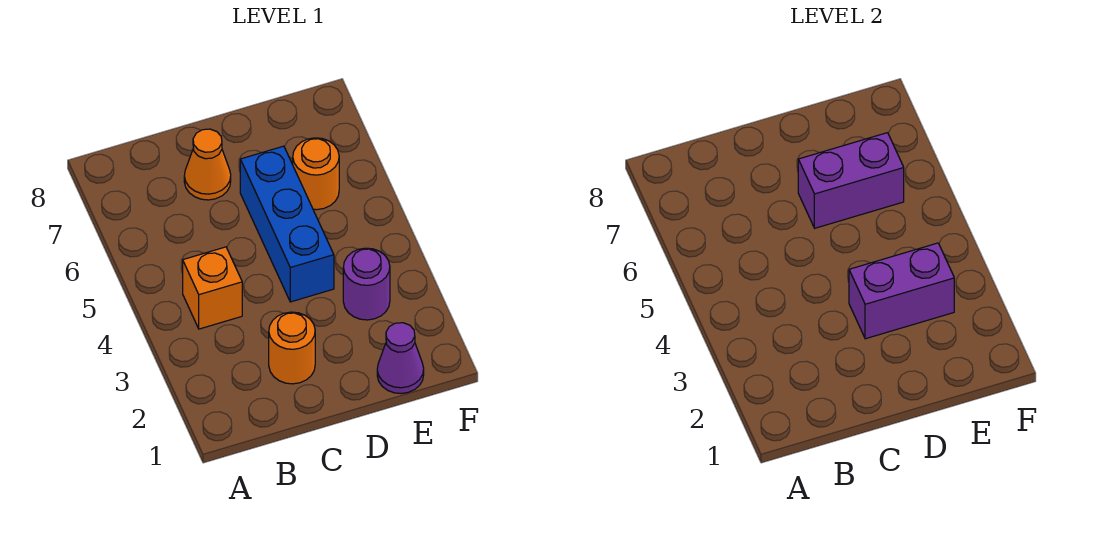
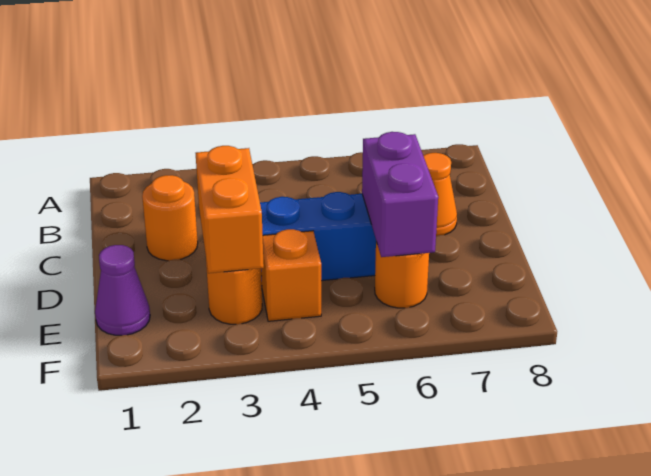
orange brick B4 level 1 -> orange brick E4 level 1
purple brick D3:E3 level 2 -> orange brick D3:E3 level 2
purple round brick E3 level 1 -> orange round brick E3 level 1

